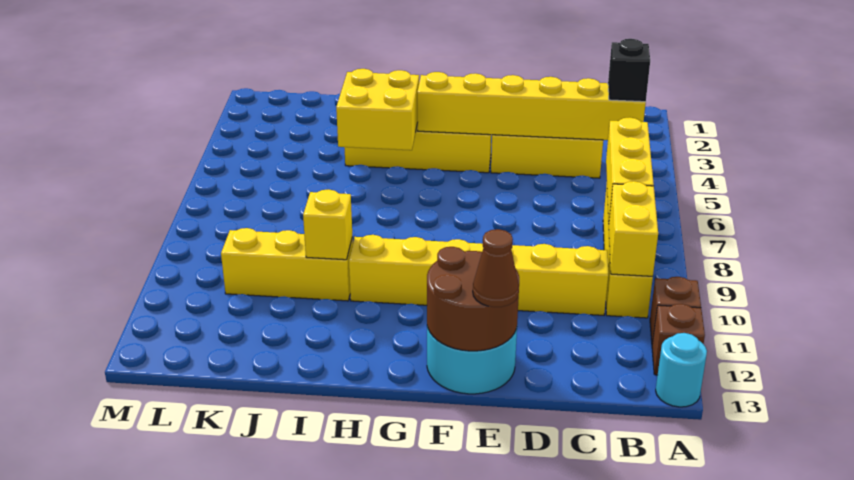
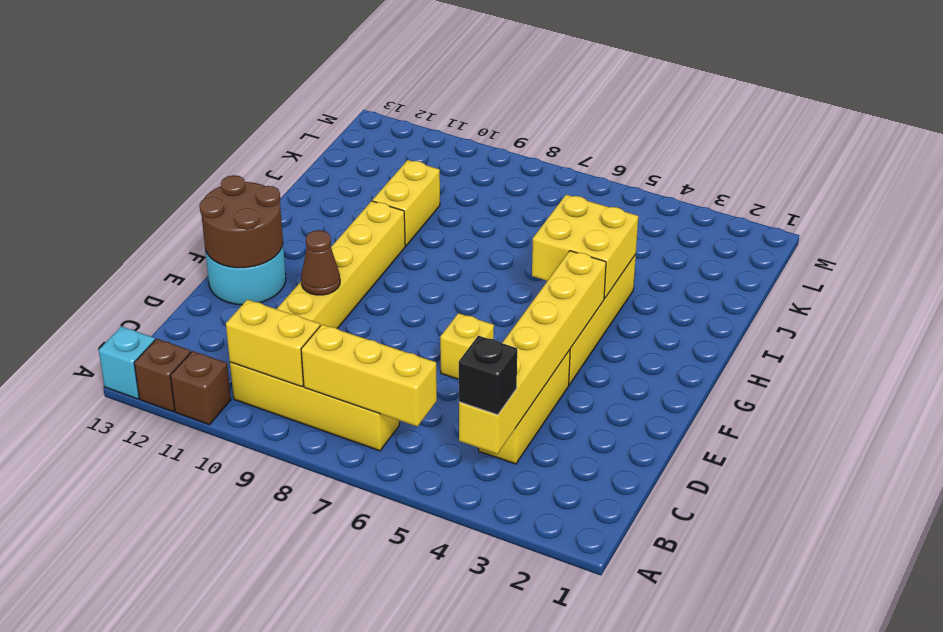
cyan round brick A13 level 1 -> cyan brick A13 level 1
brown cone E13 level 3 -> brown cone E10 level 2
yellow brick I10:K10 level 1 -> yellow brick I10:J10 level 1
yellow brick I10 level 2 -> yellow brick E6 level 1

